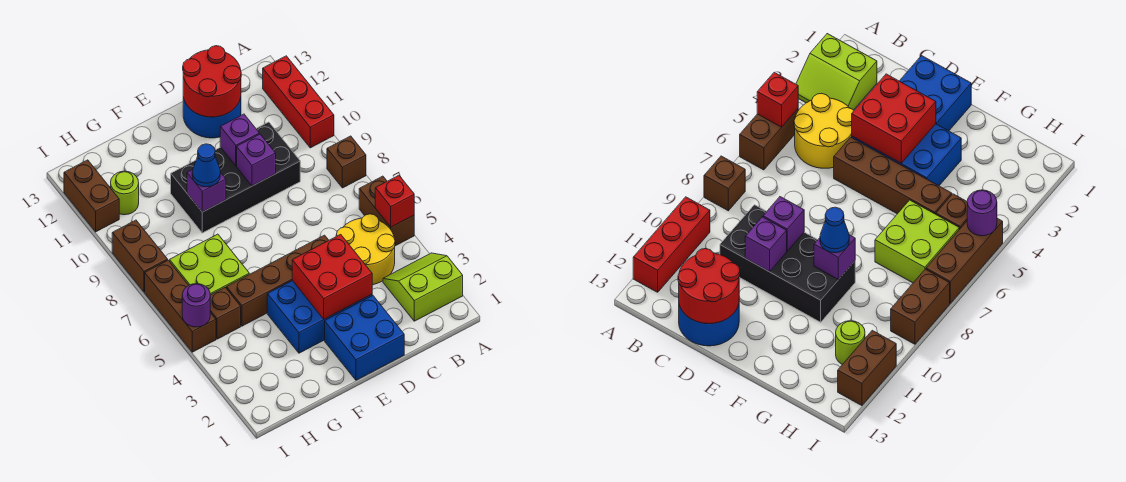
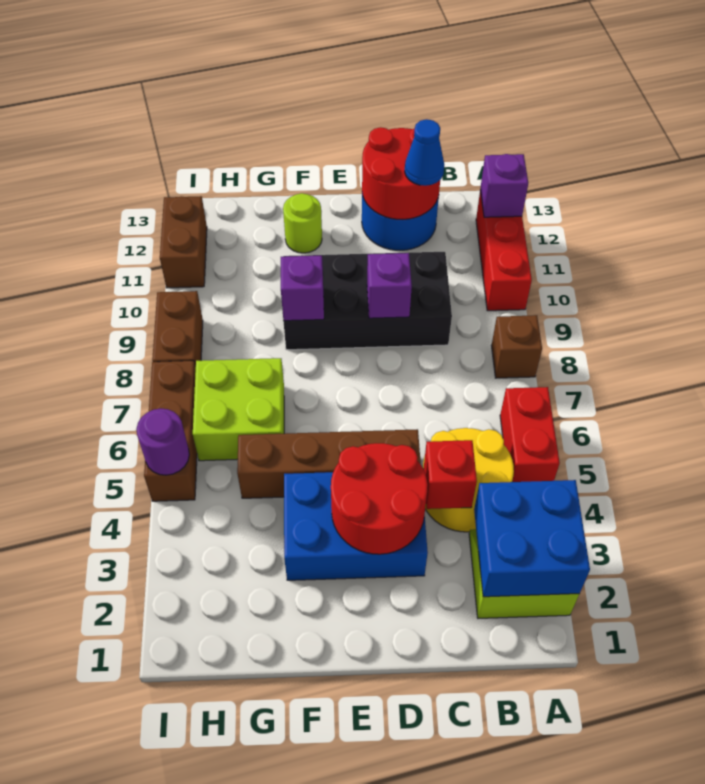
brown brick A5:A6 level 1 -> red brick A5:A6 level 1
red brick A5 level 2 -> red brick C4 level 2
blue brick D1:E2 level 1 -> blue brick A2:B3 level 2
red brick D3:E4 level 2 -> red round brick D3:E4 level 2
purple brick D10 level 2 -> purple brick A12 level 2
blue cone F9 level 3 -> blue cone C12 level 3
brown brick H5 level 1 -> none
lime round brick H11 level 1 -> lime round brick F12 level 1

